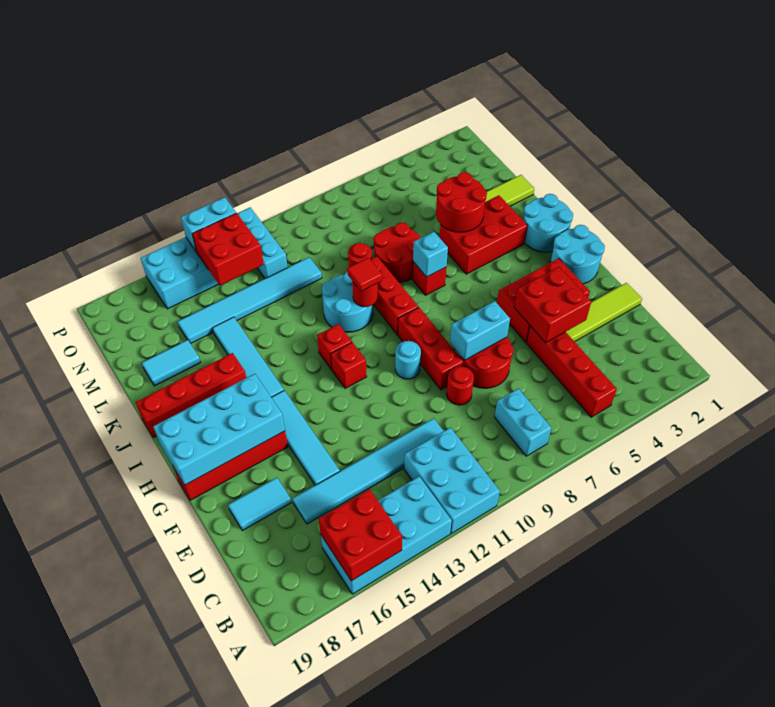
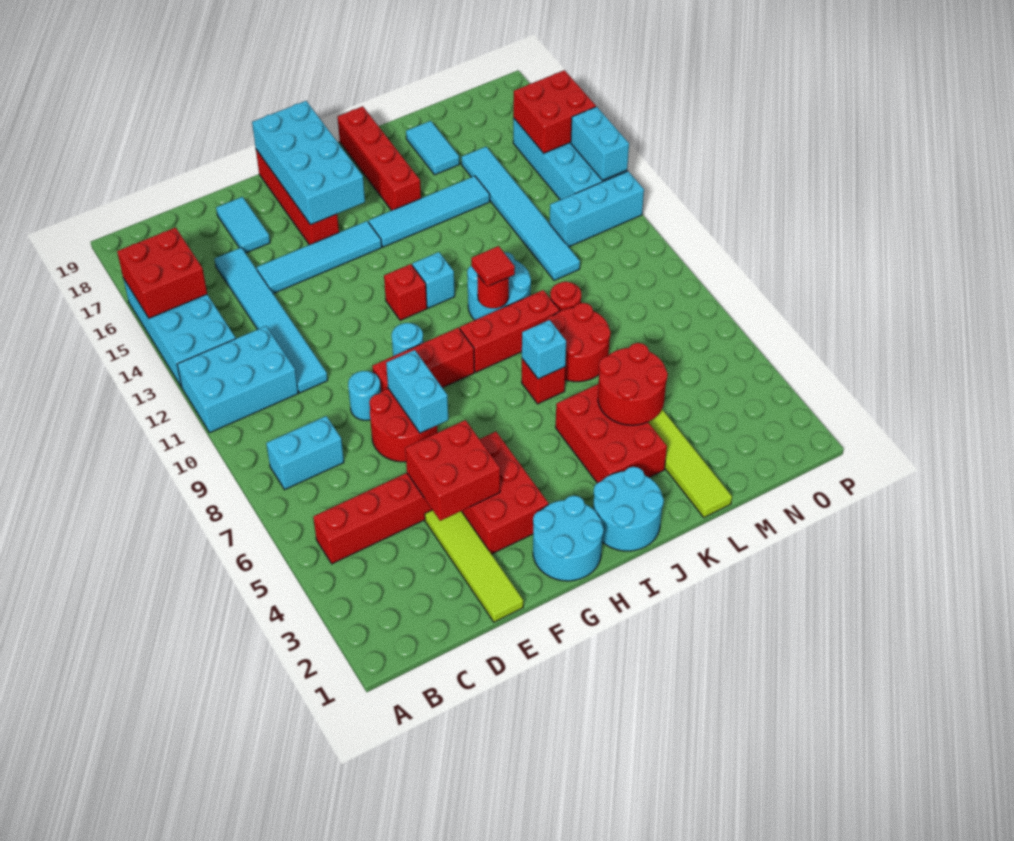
red round brick E9 level 1 -> cyan round brick E9 level 1
red brick I12 level 1 -> cyan brick I12 level 1
red brick N13:O14 level 2 -> red brick O15:P16 level 2

